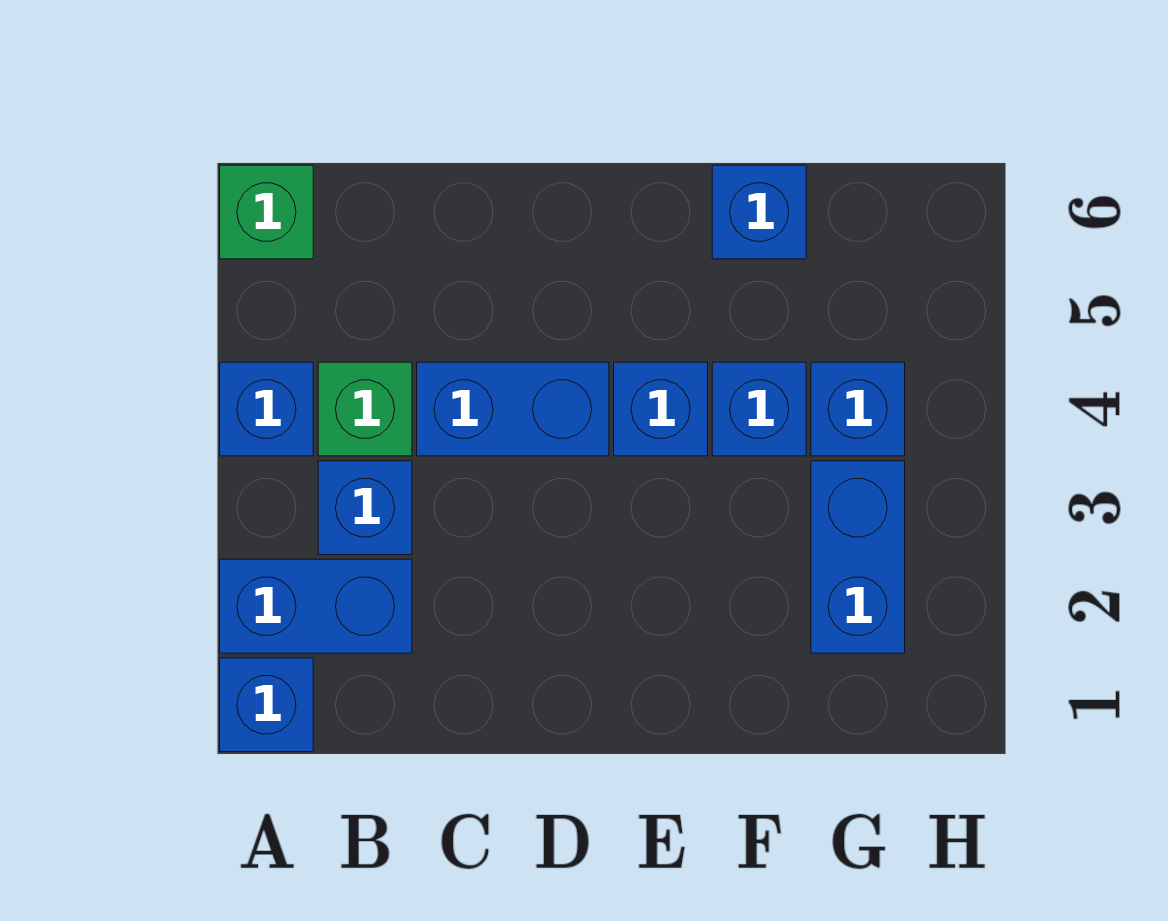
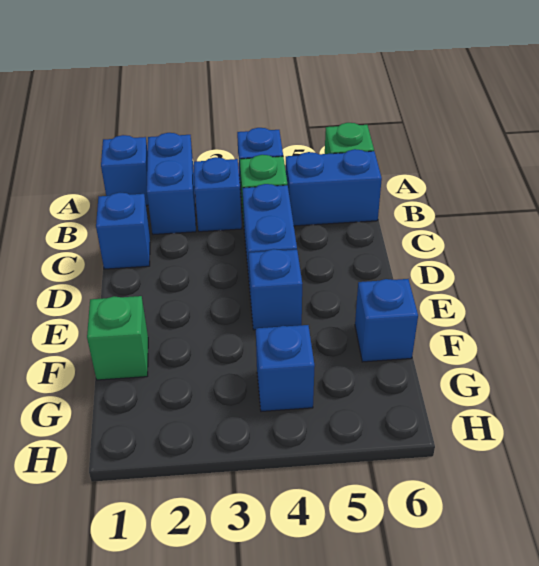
none -> green brick F1 level 1
blue brick F4 level 1 -> blue brick C1 level 1
blue brick G2:G3 level 1 -> blue brick B5:B6 level 1

